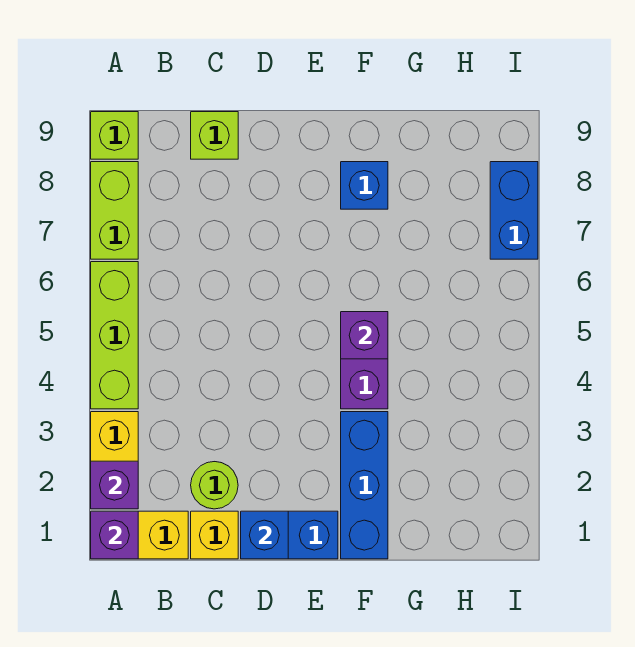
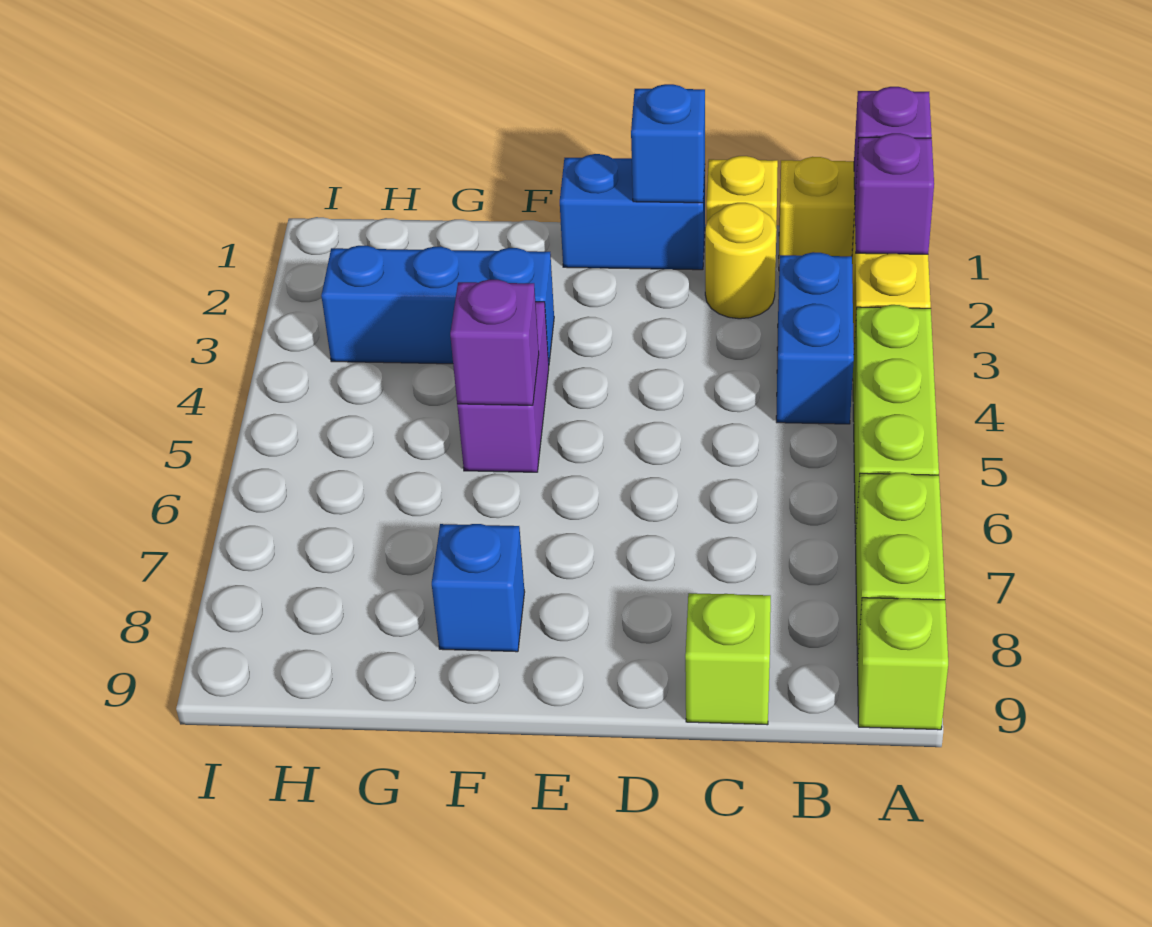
lime round brick C2 level 1 -> yellow round brick C2 level 1
blue brick F1:F3 level 1 -> blue brick F3:H3 level 1
blue brick I7:I8 level 1 -> blue brick B3:B4 level 1

